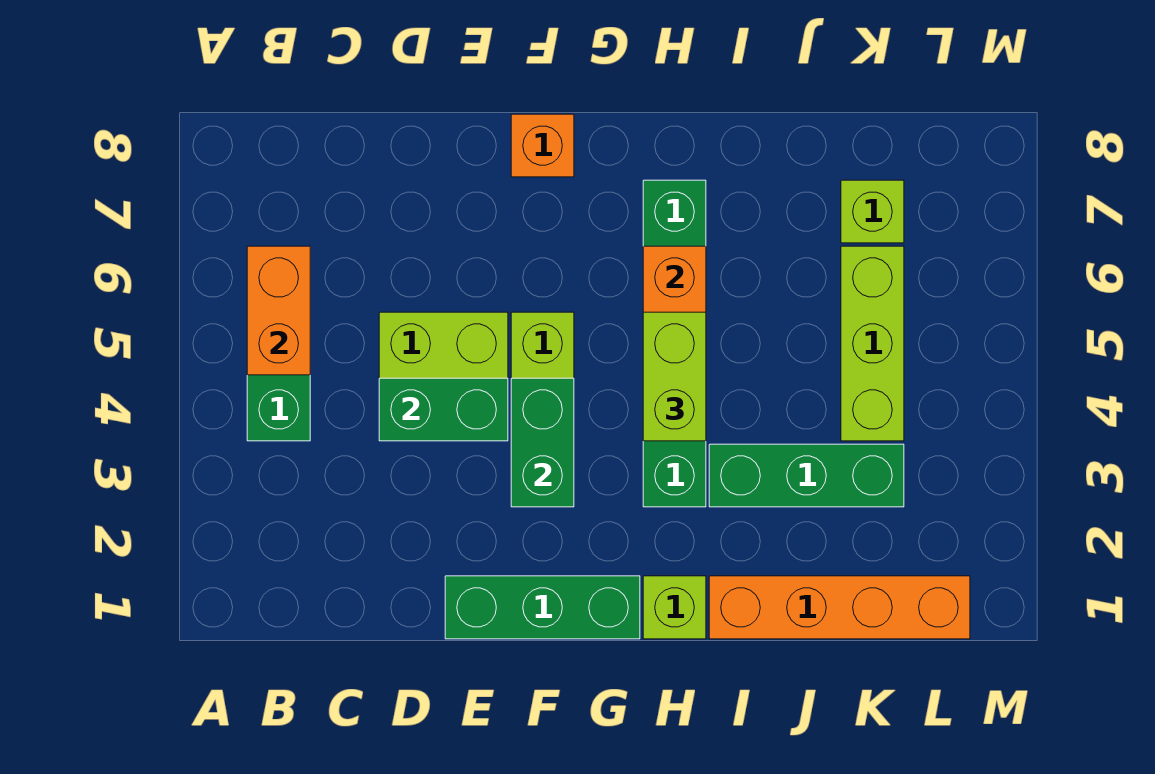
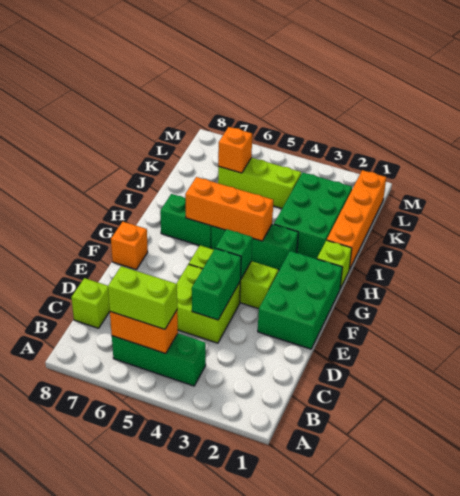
green brick E1:G1 level 1 -> green brick E1:G2 level 1
green brick F3:F4 level 2 -> green brick F4 level 2
lime brick H4:H5 level 3 -> lime brick B5:B6 level 3
green brick I3:K3 level 1 -> green brick I2:K3 level 1
none -> orange brick K6 level 2
lime brick K7 level 1 -> lime brick C8 level 1

